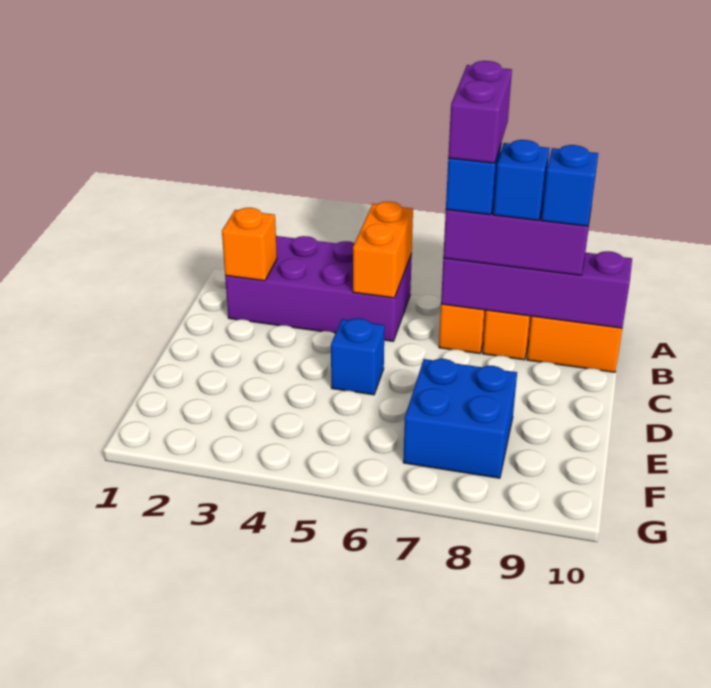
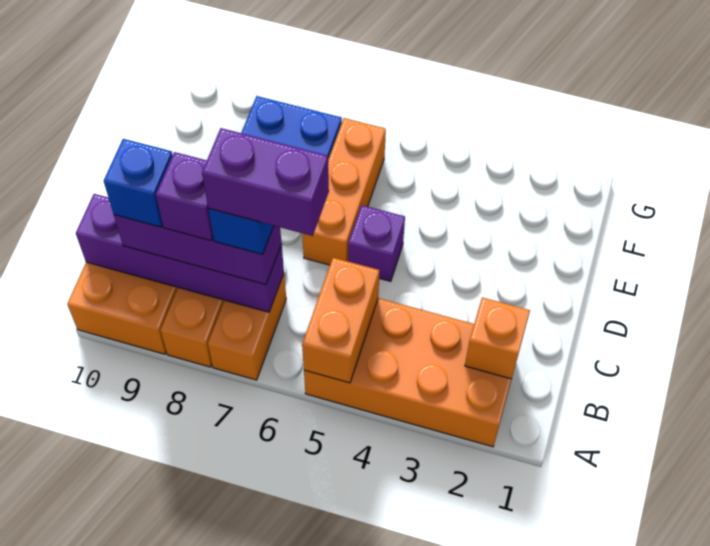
purple brick A2:B5 level 1 -> orange brick A2:B5 level 1
purple brick A7:B7 level 5 -> purple brick B6:B7 level 5
blue brick B8 level 4 -> purple brick B8 level 4
blue brick D5 level 1 -> purple brick D5 level 1
none -> orange brick D6:F6 level 1

